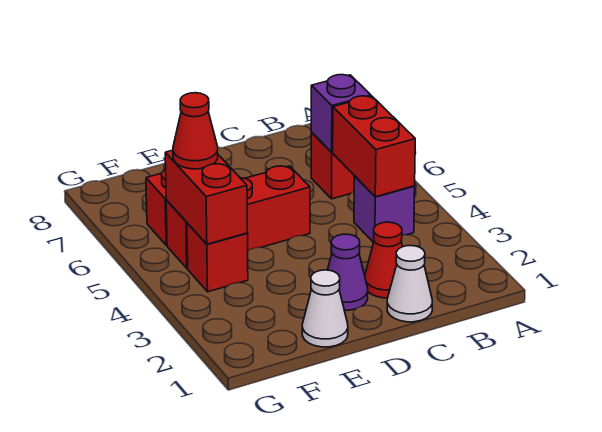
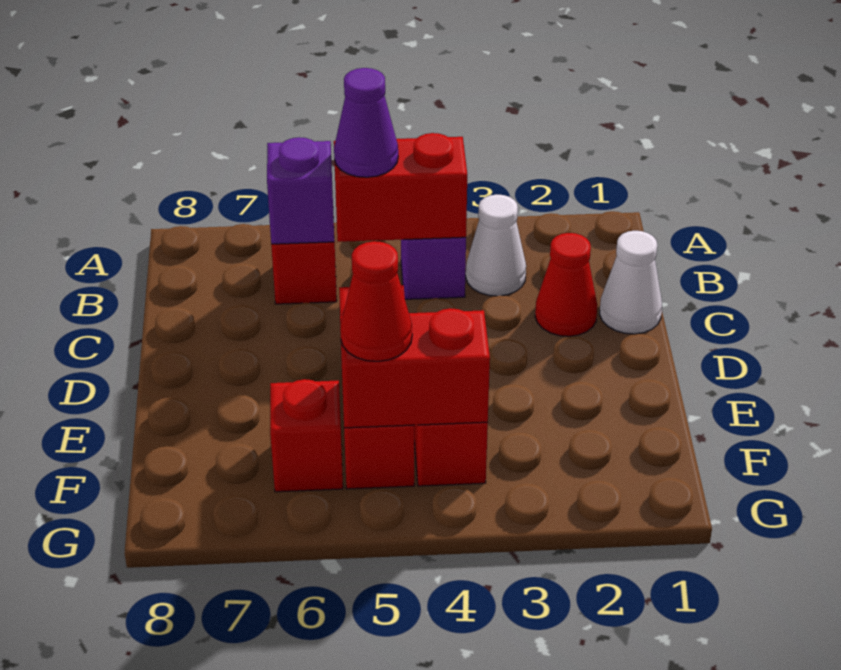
purple cone D2 level 1 -> purple cone B5 level 3
white cone E1 level 1 -> white cone B3 level 1

